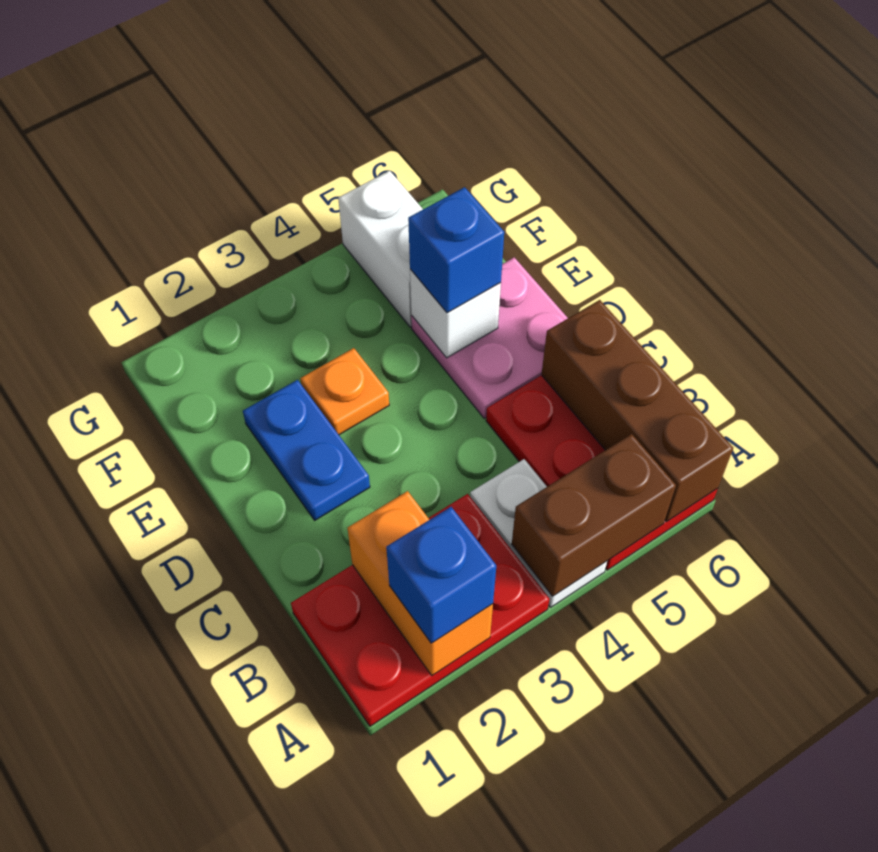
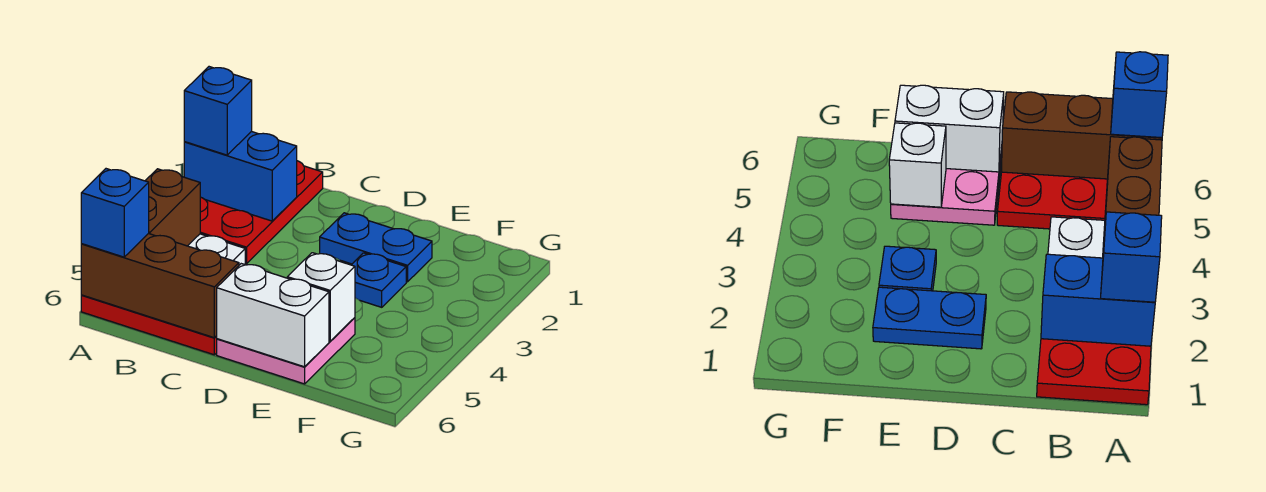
orange brick A2:B2 level 2 -> blue brick A2:B2 level 2
orange plate E3 level 1 -> blue plate E3 level 1
blue brick E5 level 3 -> blue brick A6 level 3
white brick F5:G5 level 1 -> white brick D6:E6 level 2

